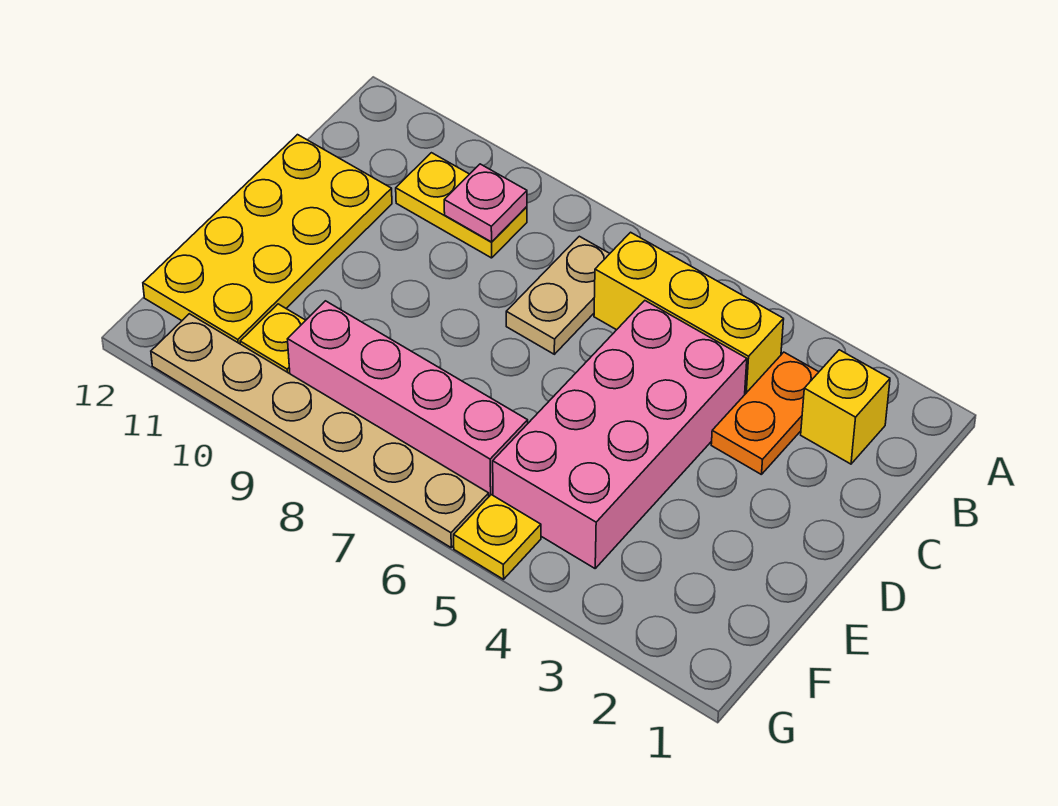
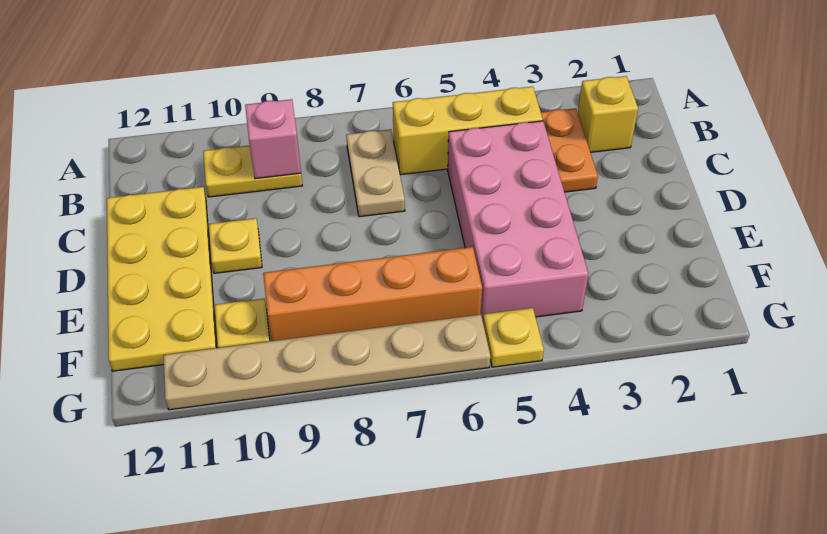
pink plate B9 level 2 -> pink brick B9 level 2
none -> yellow plate D10 level 1
pink brick F6:F9 level 1 -> orange brick F6:F9 level 1

